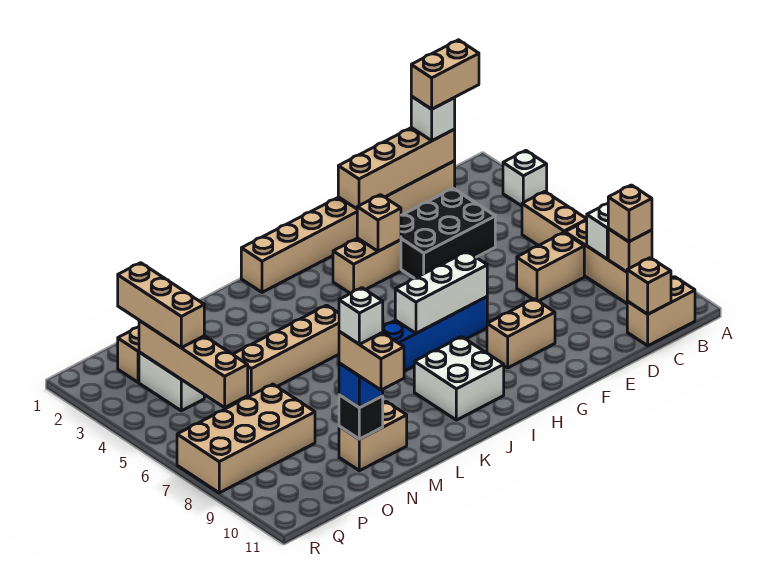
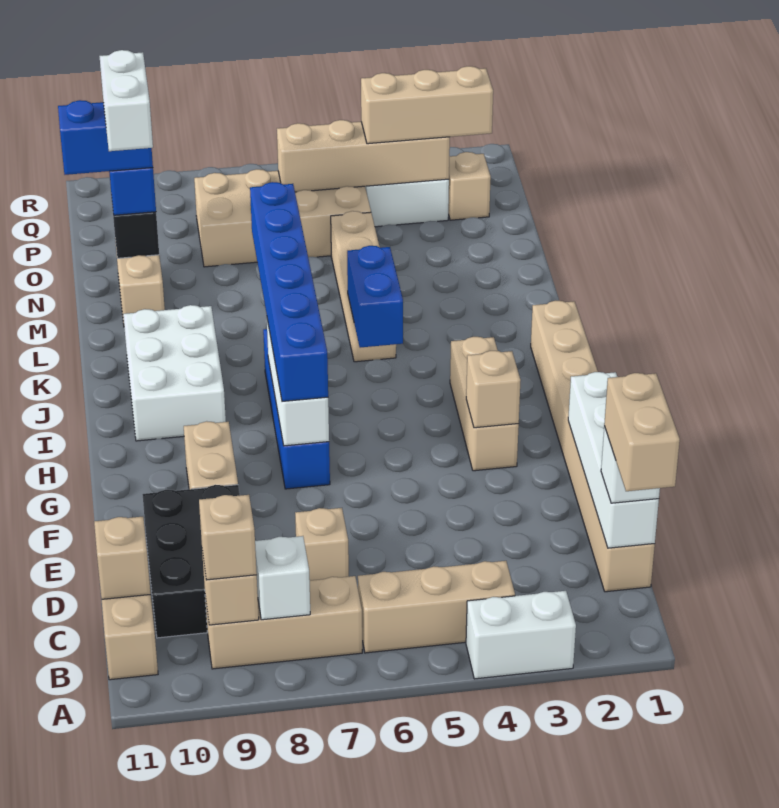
white brick A3 level 1 -> white brick A3:A4 level 1
tan brick B5:B6 level 1 -> tan brick B4:B6 level 1
tan brick C1:F1 level 2 -> white brick C1:F1 level 2
tan brick C7:D7 level 1 -> tan brick D7 level 1
black brick D3:F4 level 1 -> black brick C9:E10 level 1
tan brick G3:H3 level 1 -> tan brick G3:I3 level 1
none -> blue brick G7:L7 level 3
white brick I9:J10 level 1 -> white brick I9:K10 level 1
none -> blue brick J5:K5 level 2
tan brick N10:N11 level 4 -> blue brick N10:N11 level 4
white brick N10 level 5 -> white brick M10:N10 level 5
tan brick O7:R8 level 1 -> tan brick O5:P8 level 1

